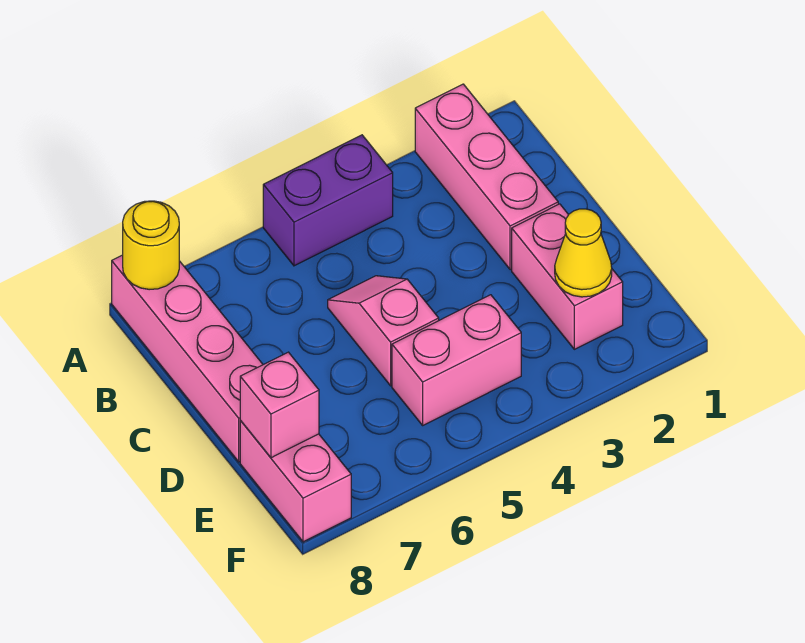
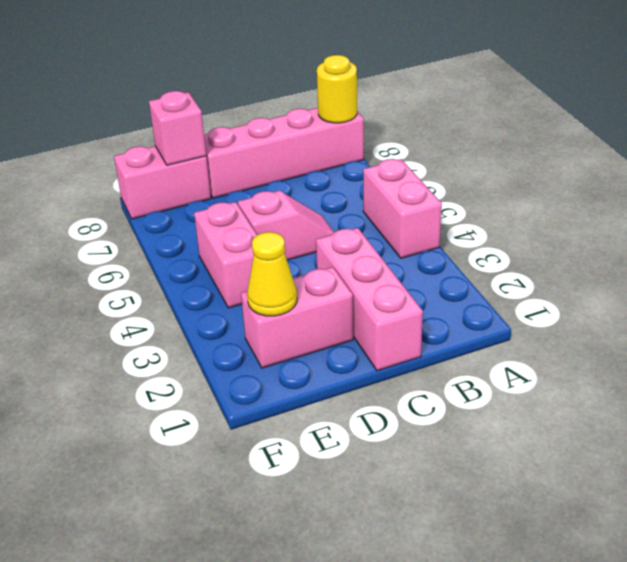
pink brick A2:C2 level 1 -> pink brick C1:C3 level 1
purple brick A4:A5 level 1 -> pink brick A4:A5 level 1

